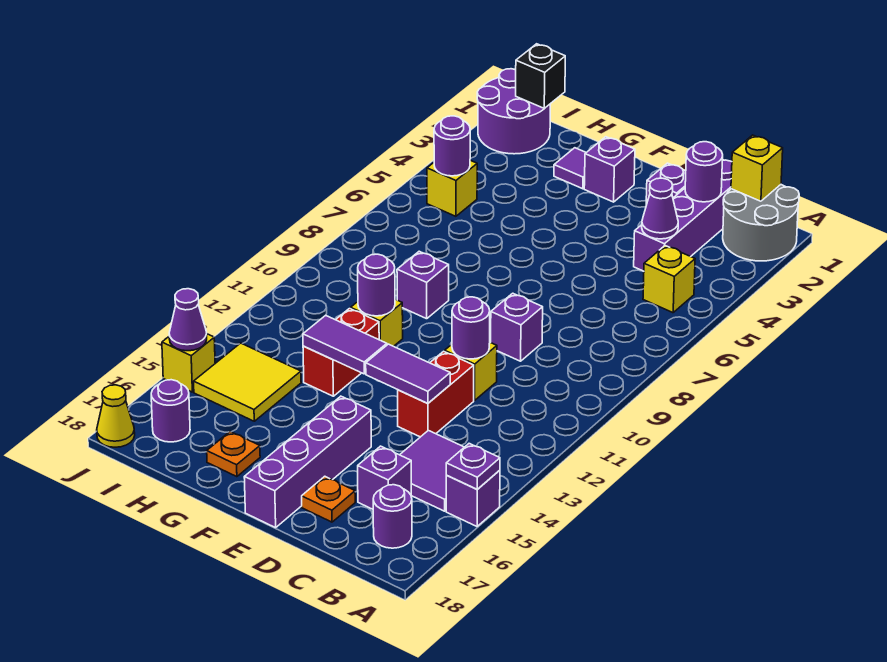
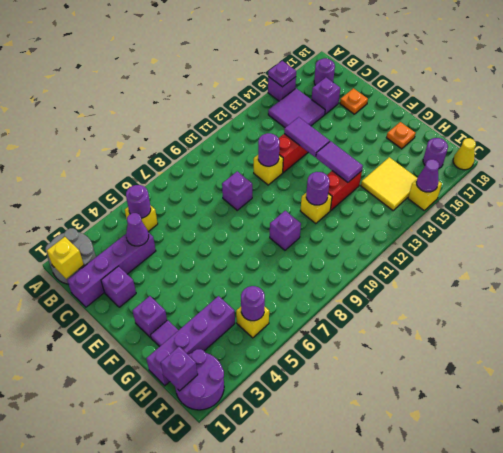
purple round brick C2 level 2 -> purple round brick B5 level 2
purple brick E15:E18 level 1 -> purple brick H1:H4 level 1
black brick I1 level 2 -> purple brick I1 level 2

